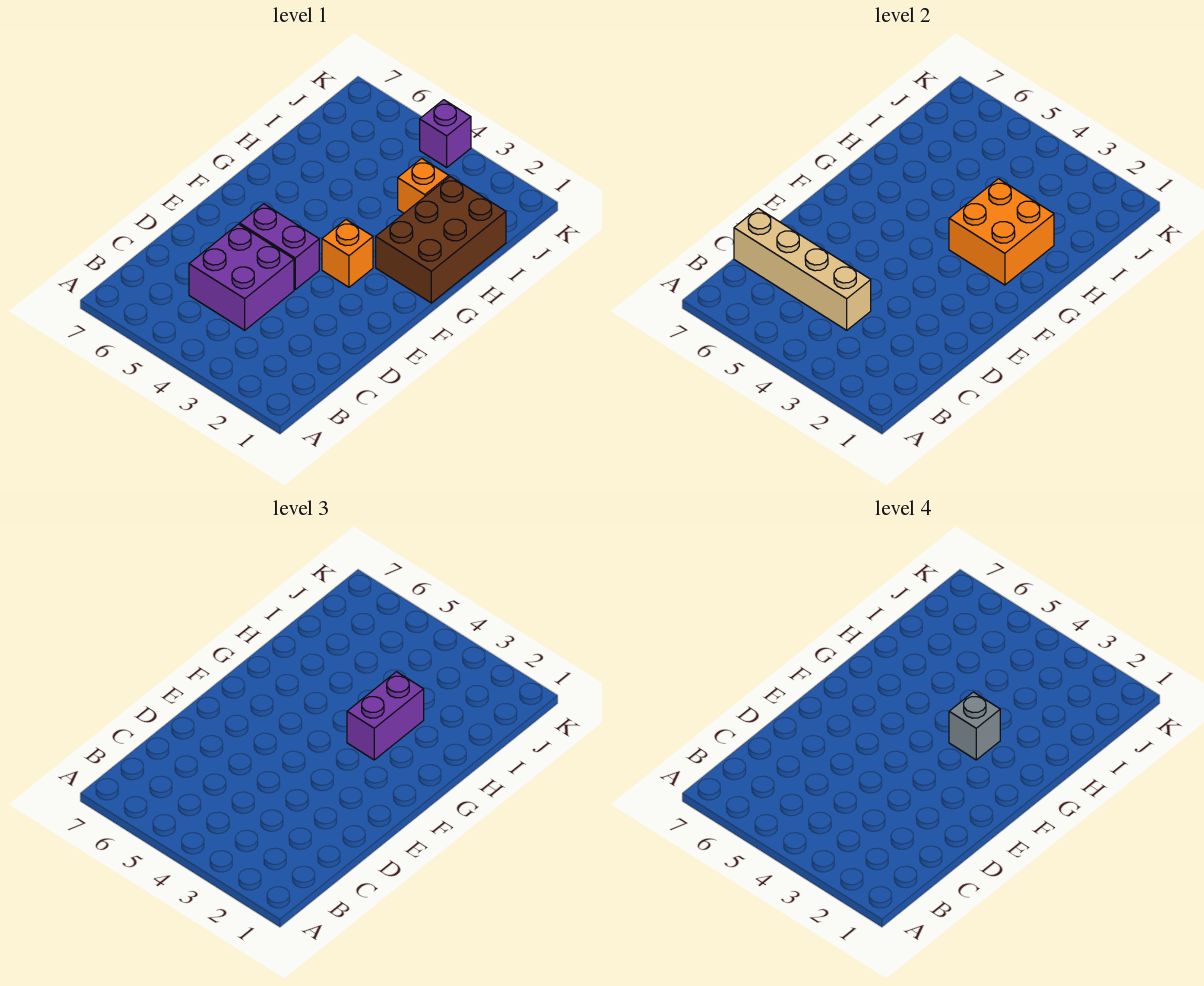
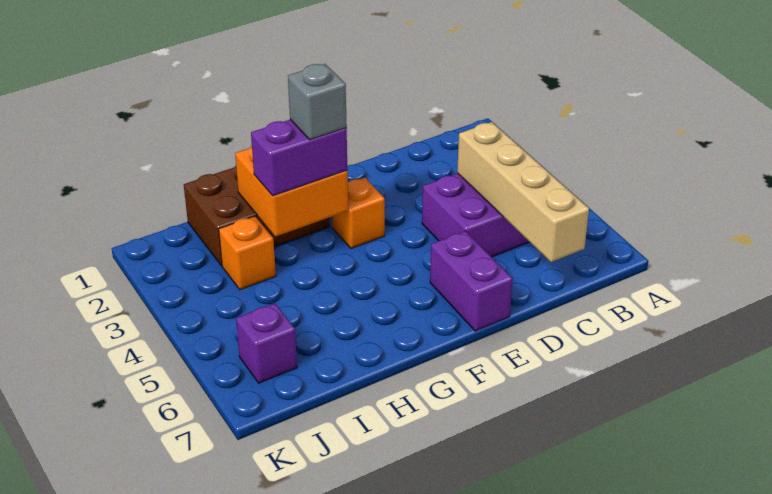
purple brick E4:E5 level 1 -> purple brick E6:E7 level 1
purple brick K4 level 1 -> purple brick J6 level 1

